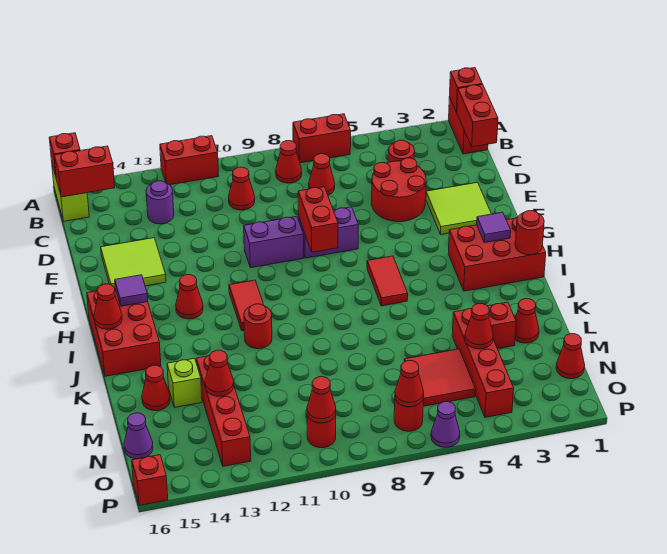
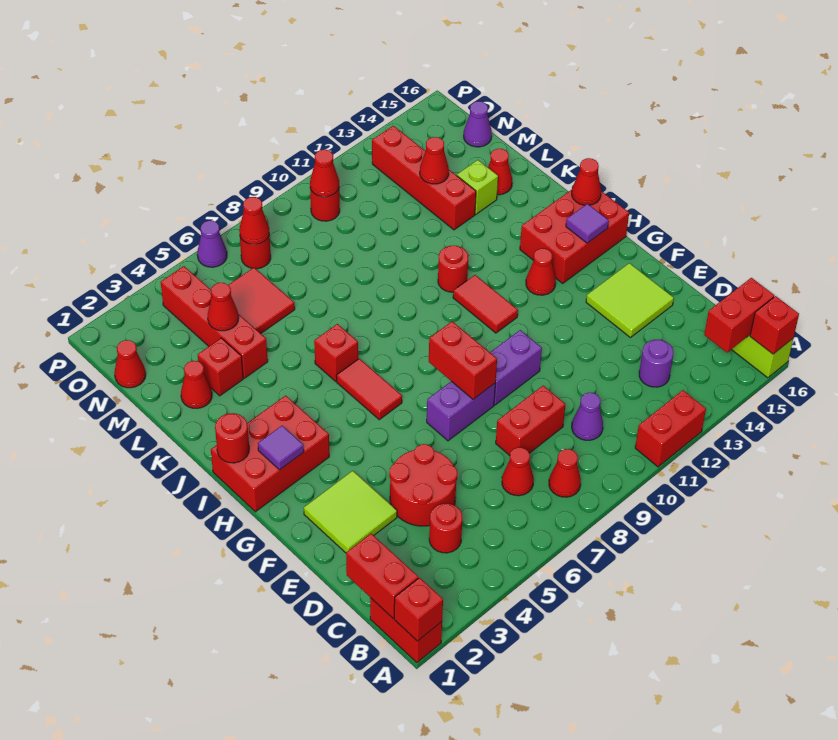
red brick A6:A7 level 1 -> red brick D8:D9 level 1
red cone C10 level 1 -> purple cone C10 level 1
red brick H15:J16 level 1 -> red brick H14:I16 level 1
red brick P16 level 1 -> red brick J6 level 1

